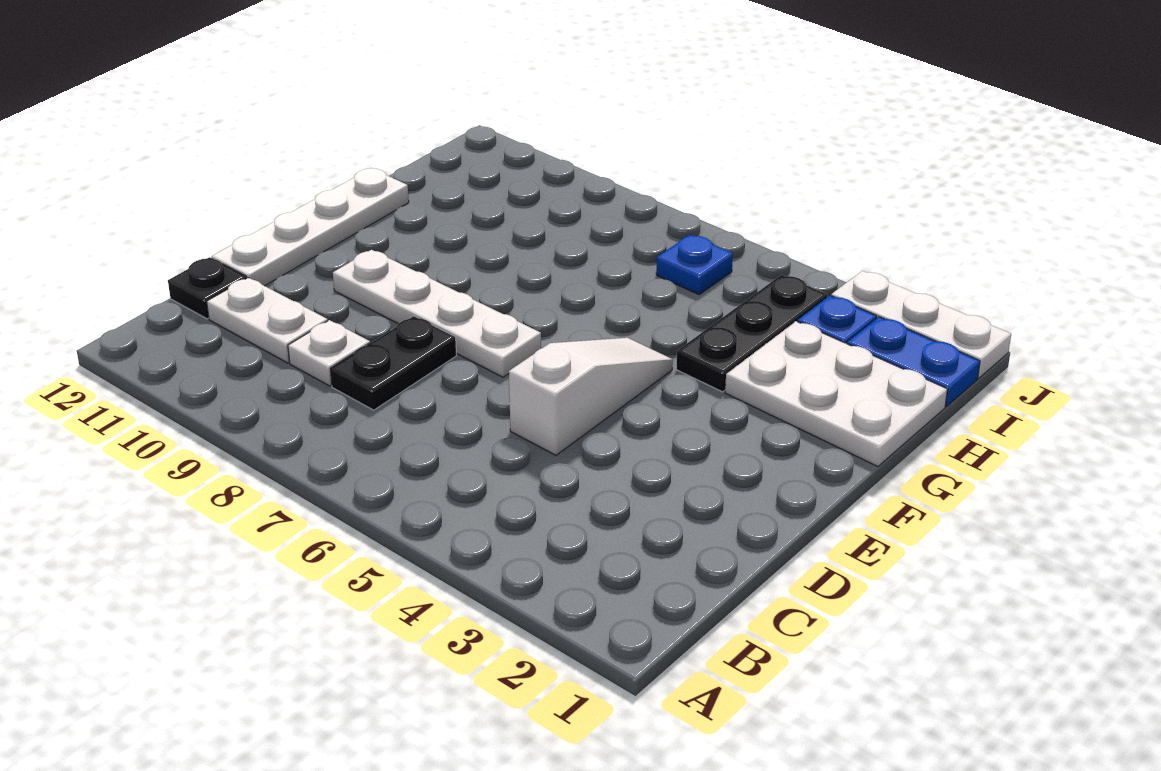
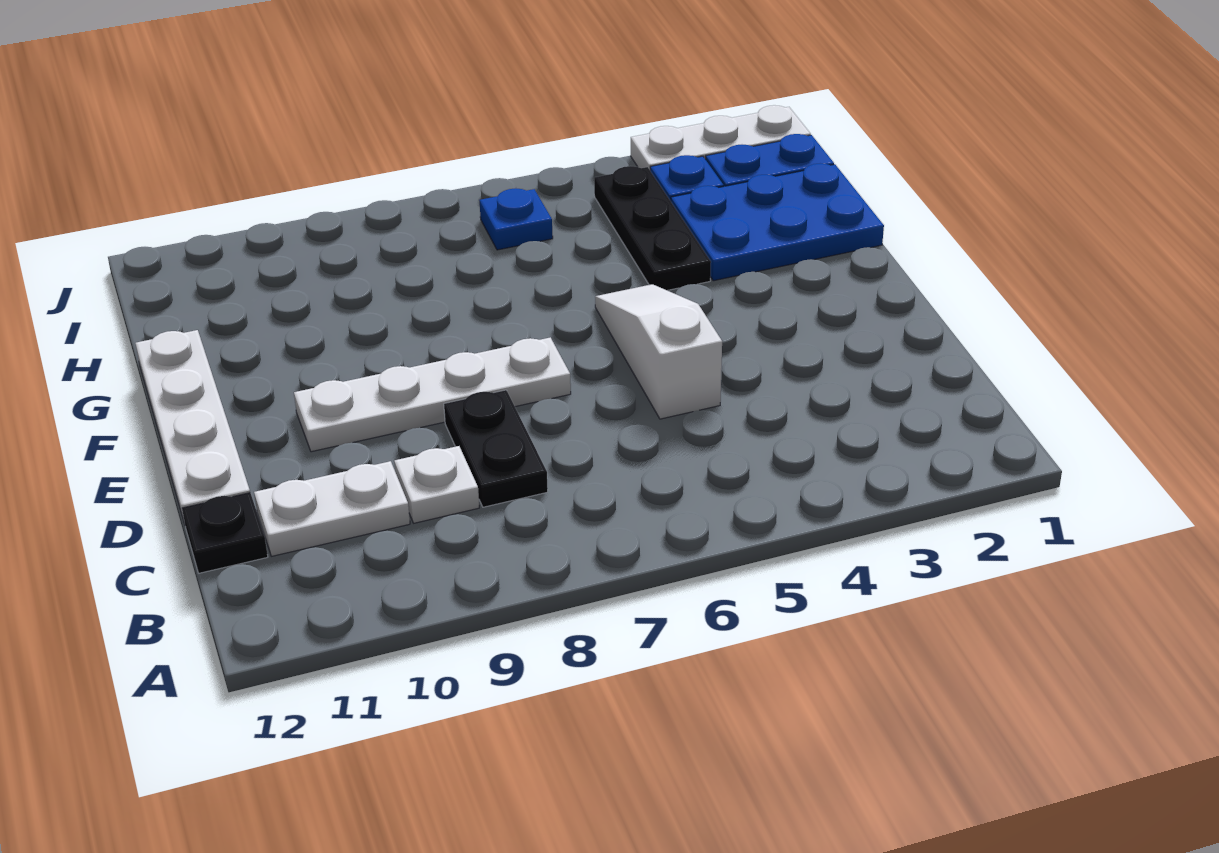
white plate G1:H3 level 1 -> blue plate G1:H3 level 1

